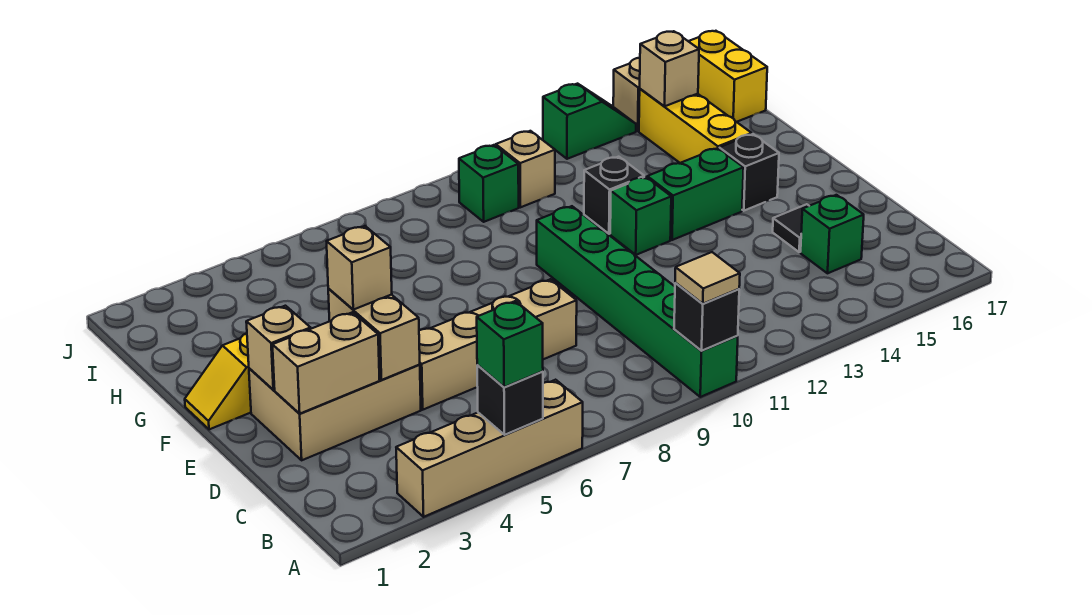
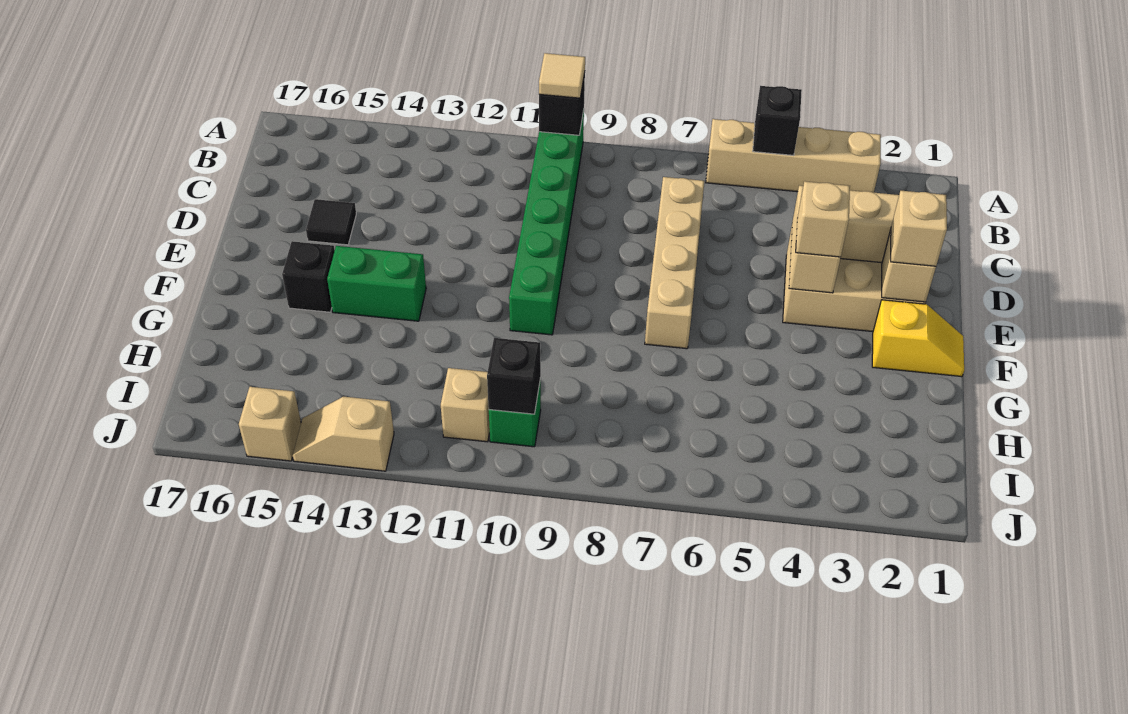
green brick A5 level 3 -> none
green brick C15 level 1 -> none
tan brick D5:D8 level 1 -> tan brick C7:F7 level 1
green brick F12 level 1 -> none
black brick G12 level 1 -> black brick I10 level 2
yellow brick G15:I15 level 1 -> none
tan brick I15 level 2 -> tan brick E2 level 3
yellow brick I17:J17 level 1 -> none
green slope J13:J14 level 1 top 13 -> tan slope J13:J14 level 1 top 13

